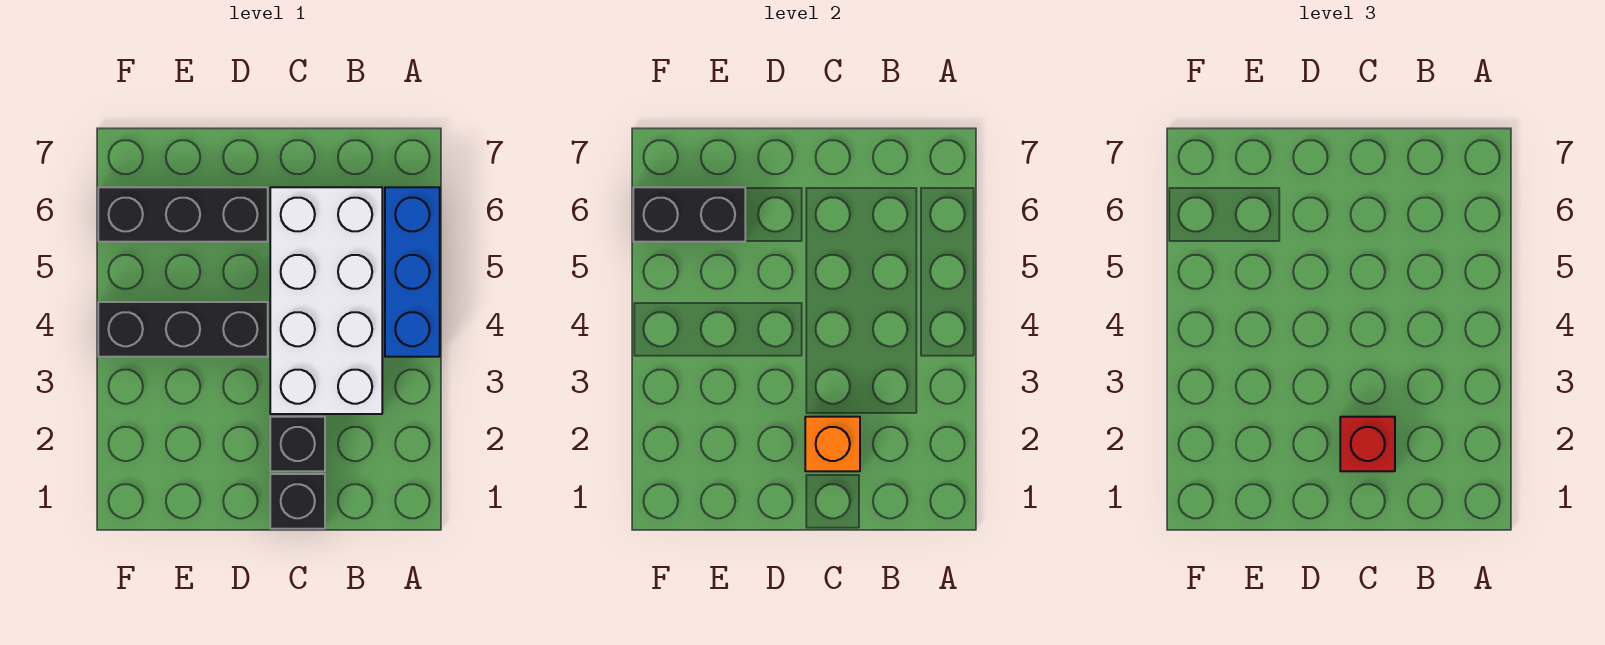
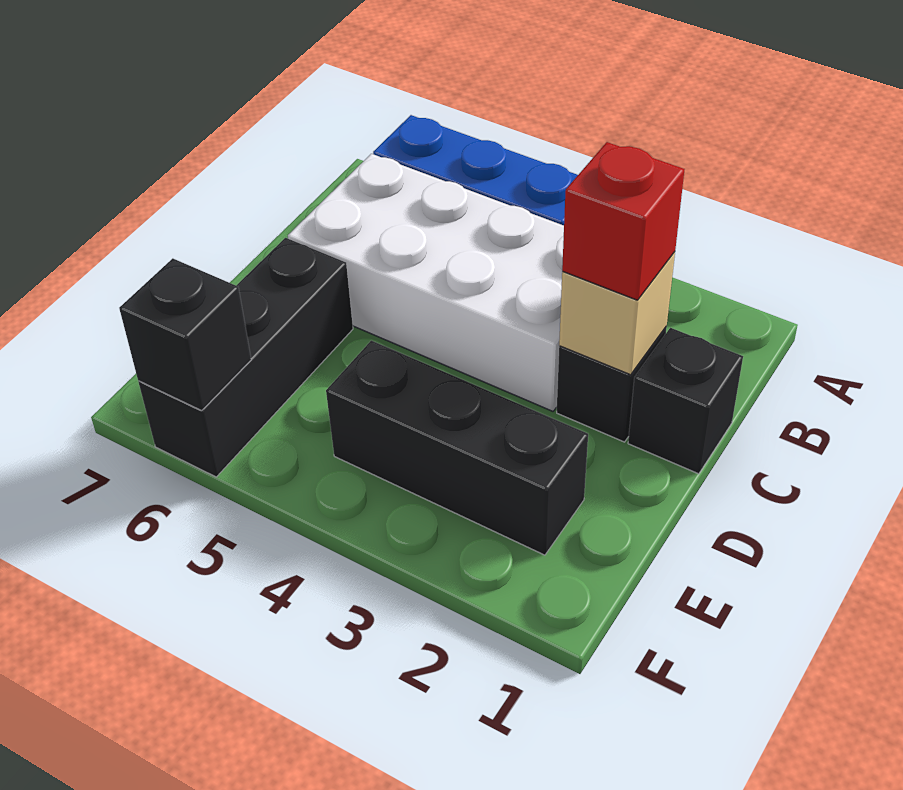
orange brick C2 level 2 -> tan brick C2 level 2
black brick D4:F4 level 1 -> black brick E2:E4 level 1
black brick E6:F6 level 2 -> black brick F6 level 2

